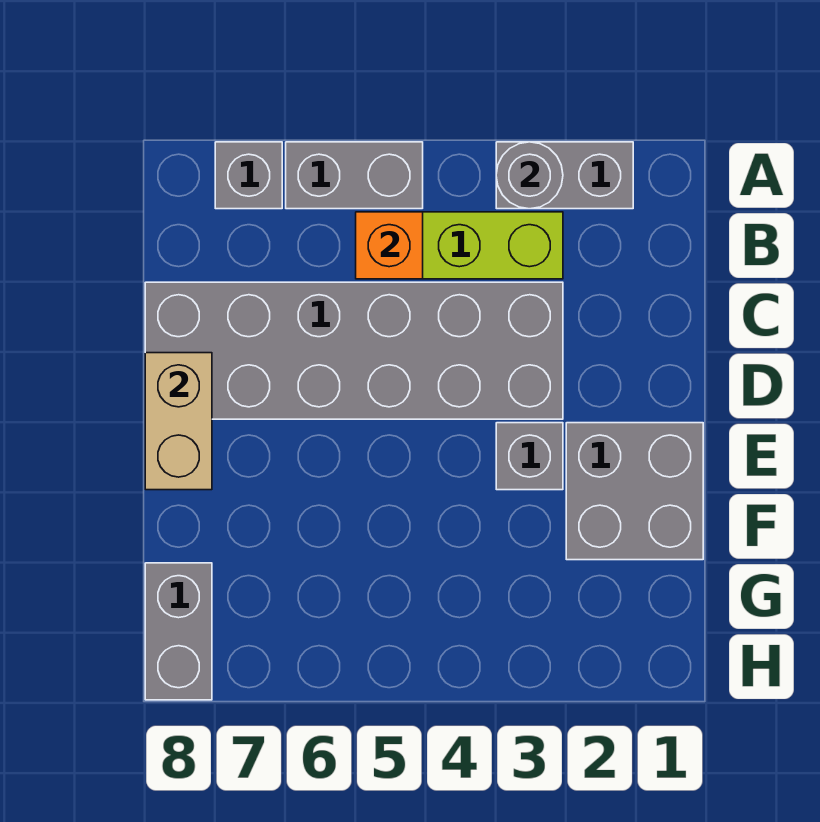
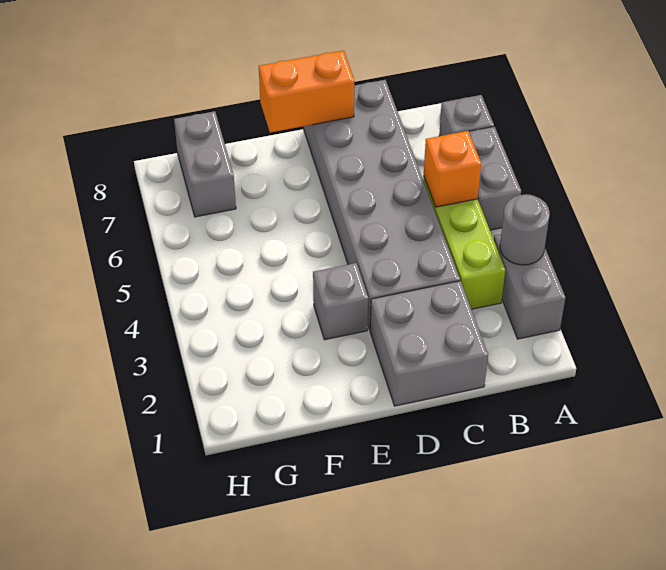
tan brick D8:E8 level 2 -> orange brick D8:E8 level 2
grey brick E1:F2 level 1 -> grey brick C1:D2 level 1
grey brick G8:H8 level 1 -> grey brick G7:G8 level 1

